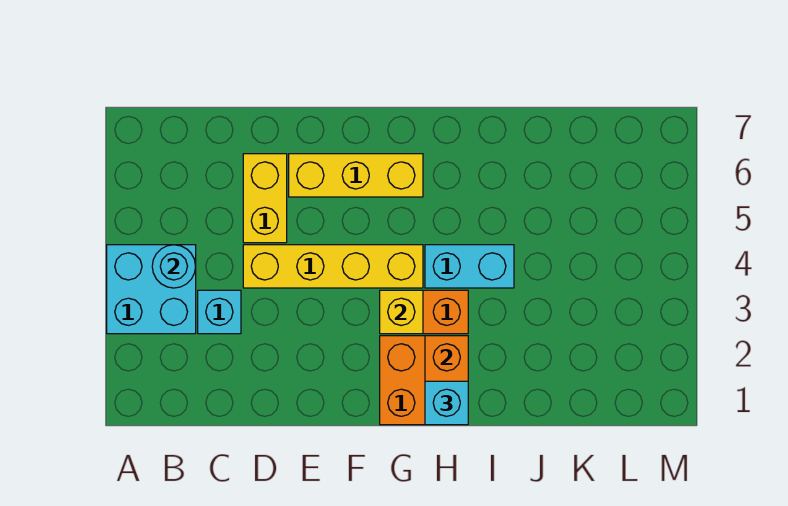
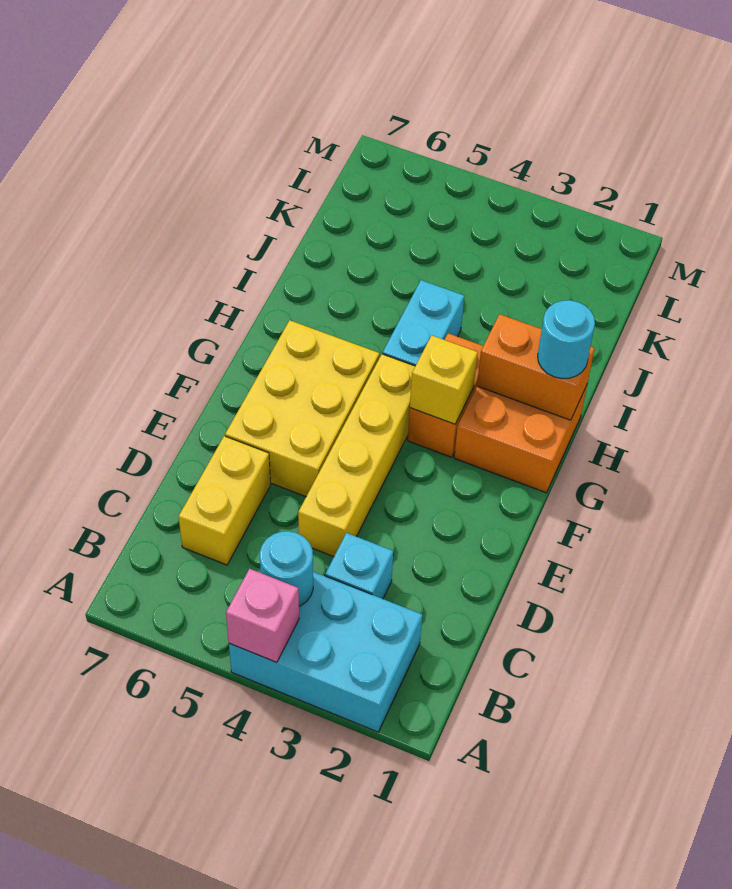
cyan brick A3:B4 level 1 -> cyan brick A2:B4 level 1
none -> pink brick A4 level 2
yellow brick D5:D6 level 1 -> yellow brick C6:D6 level 1
yellow brick E6:G6 level 1 -> yellow brick E5:G6 level 1
cyan brick H1 level 3 -> cyan round brick H1 level 3

